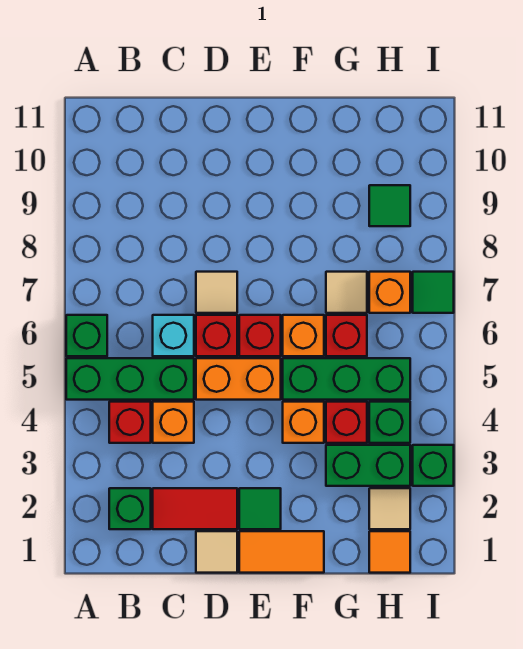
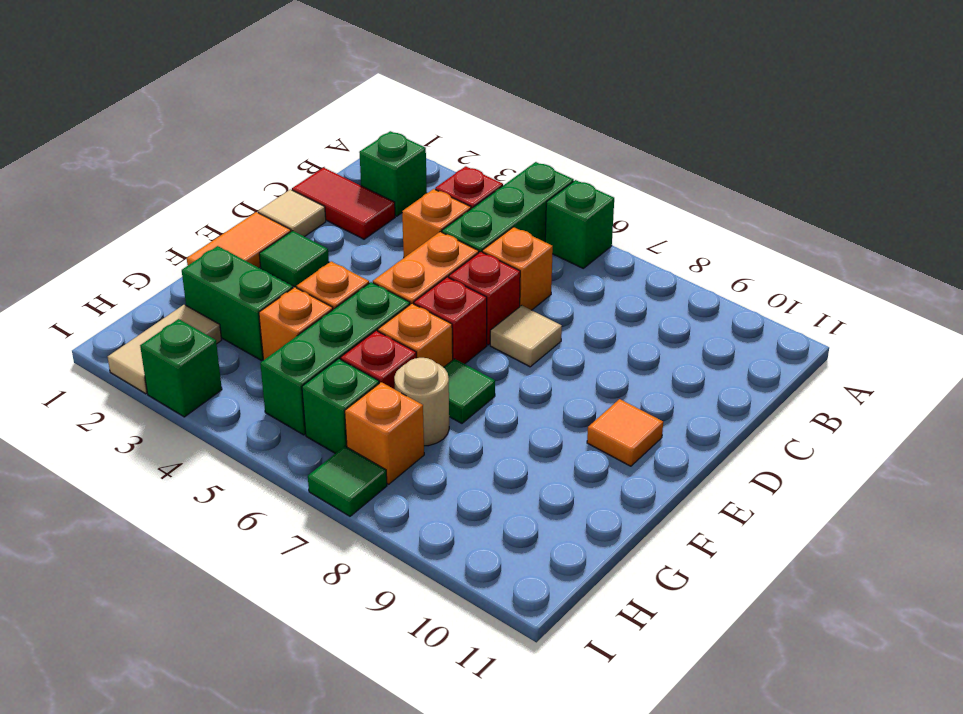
red tile C2:D2 level 1 -> red tile C1:C2 level 1
cyan brick C6 level 1 -> orange brick C6 level 1
green brick G3:H3 level 1 -> green brick G2:G3 level 1
red brick G4 level 1 -> orange brick G4 level 1
tan tile G7 level 1 -> tan round brick G7 level 1
orange tile H1 level 1 -> orange tile E10 level 1
tan tile H2 level 1 -> tan tile H2:I2 level 1
green brick H4 level 1 -> green brick H6 level 1
green tile H9 level 1 -> green tile F7 level 1

